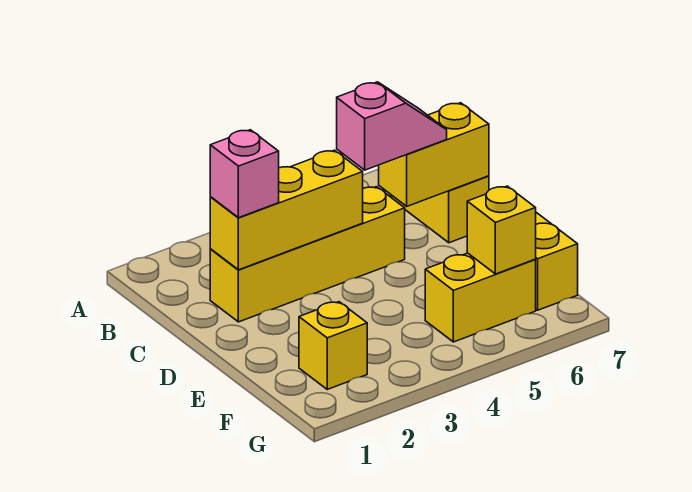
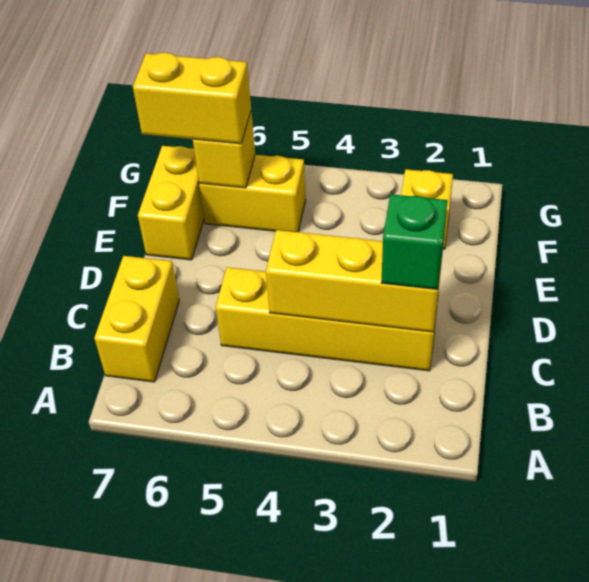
pink brick C2 level 3 -> green brick C2 level 3
pink slope C5:C6 level 3 top 5 -> none
yellow brick C6:C7 level 2 -> yellow brick F6:F7 level 3

